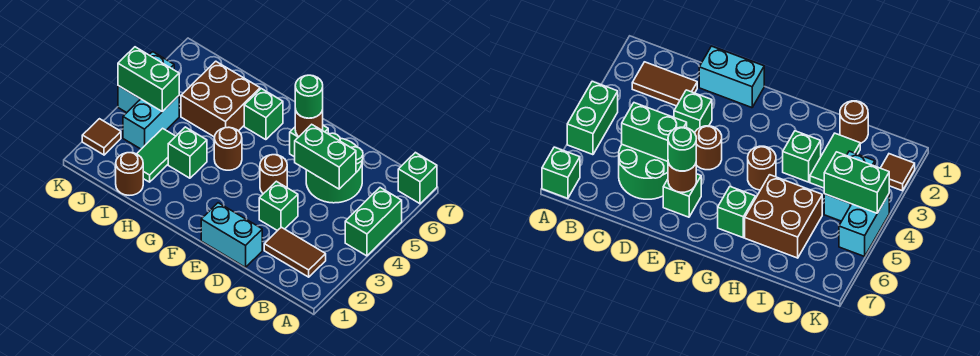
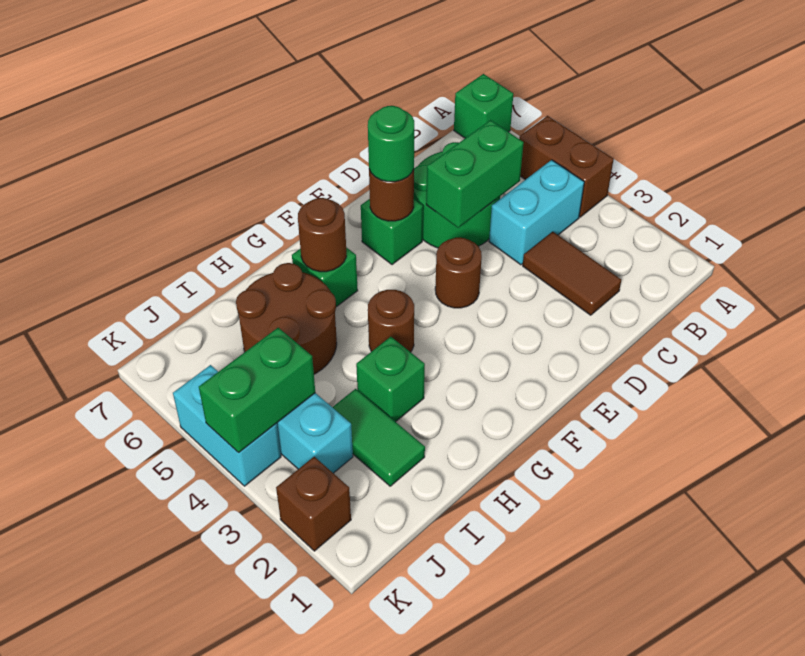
green brick A4:A5 level 1 -> brown brick A4:A5 level 1
brown tile B2:C2 level 1 -> brown tile C2:C3 level 1
cyan brick D1:E1 level 1 -> cyan brick B4:C4 level 1
green brick D3 level 1 -> none
brown brick H5:I6 level 1 -> brown round brick H5:I6 level 1
brown round brick I1 level 1 -> brown round brick G6 level 2
brown tile K2 level 1 -> brown brick K2 level 1

